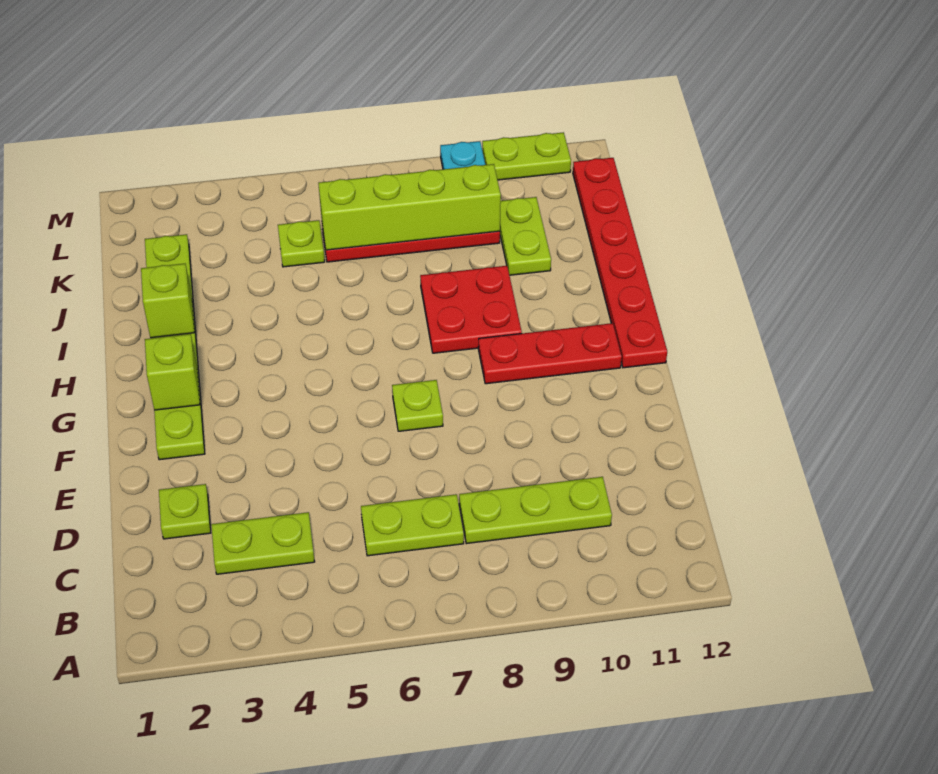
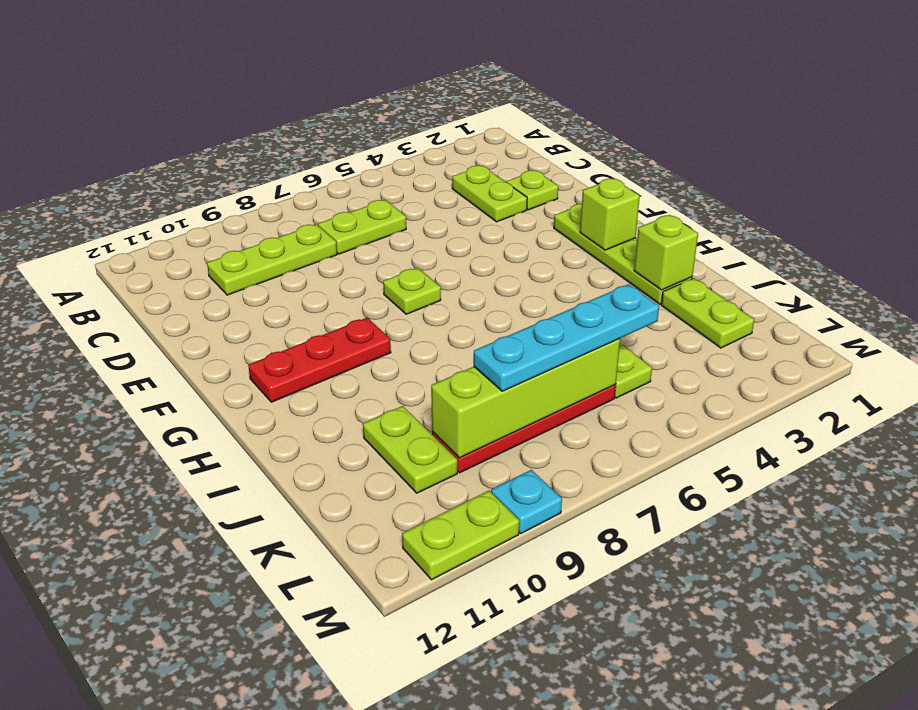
lime plate C3:C4 level 1 -> lime plate C3:D3 level 1
red plate G12:L12 level 1 -> none
red plate H8:I9 level 1 -> none
none -> cyan plate K5:K8 level 3

